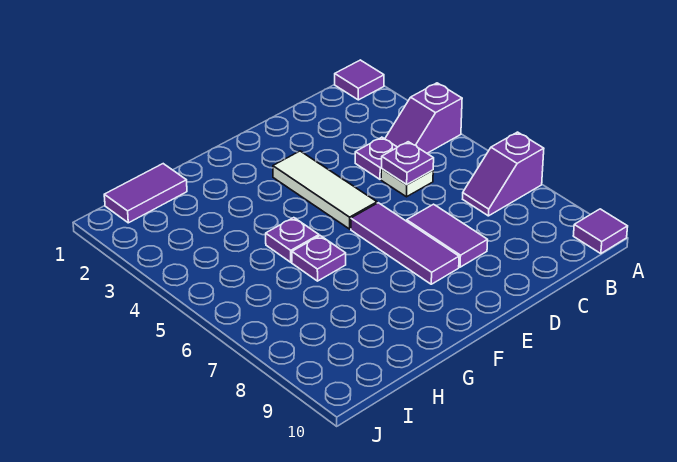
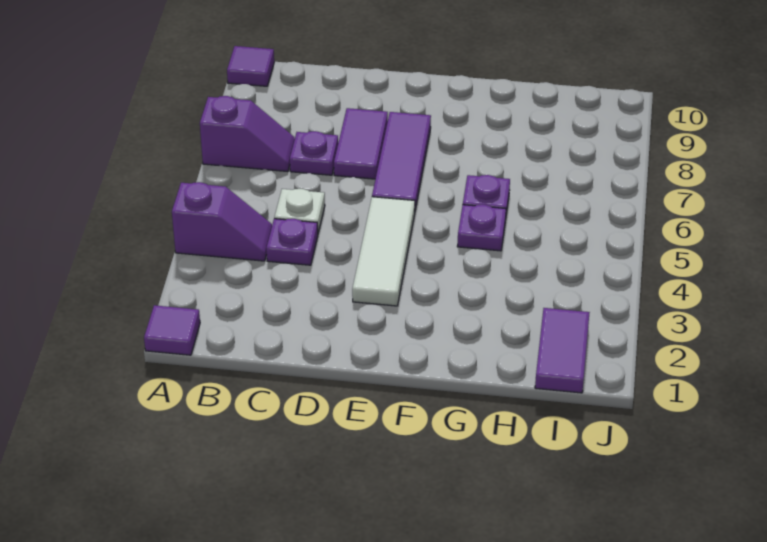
purple plate C5 level 2 -> purple plate C7 level 1
purple tile H1:I1 level 1 -> purple tile I1:I2 level 1

